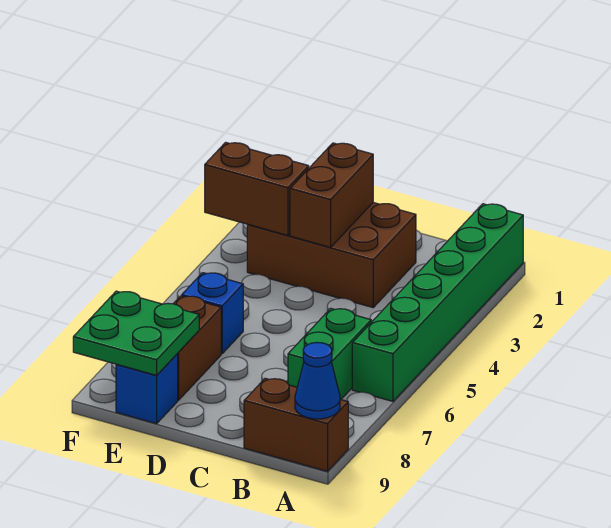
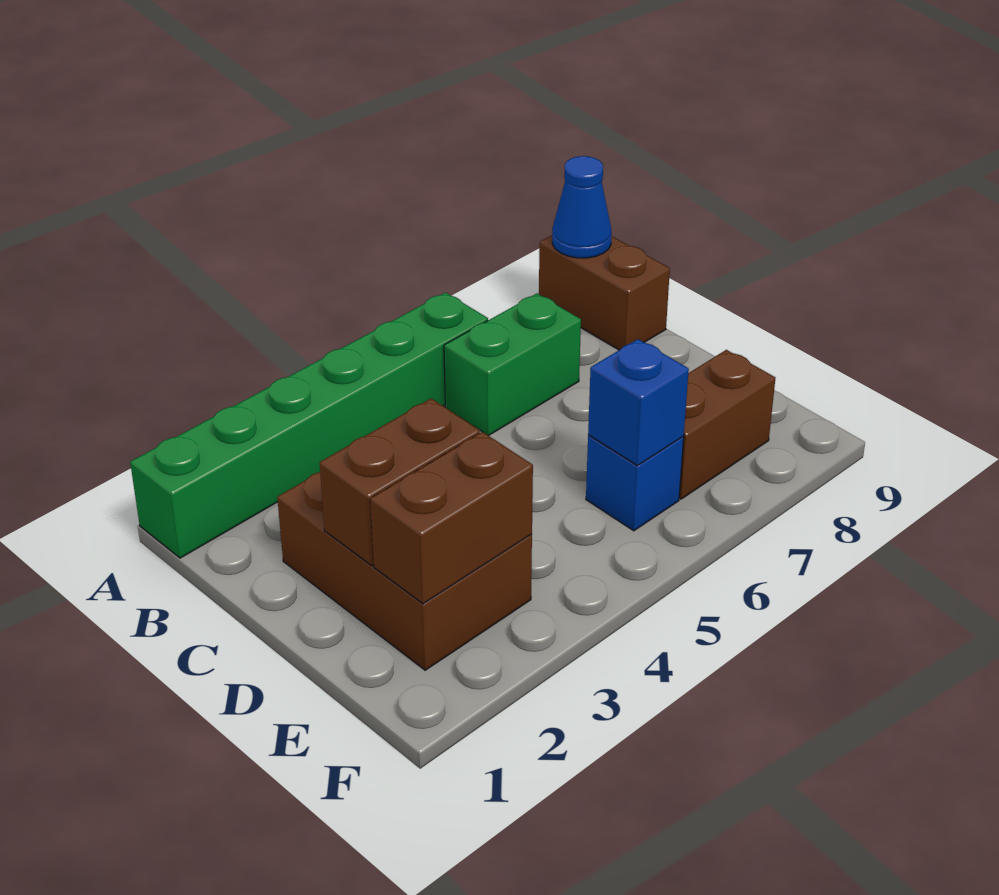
brown brick E3:F3 level 2 -> brown brick E2:E3 level 2
green plate E8:F9 level 2 -> none
blue brick E9 level 1 -> blue brick E6 level 2

